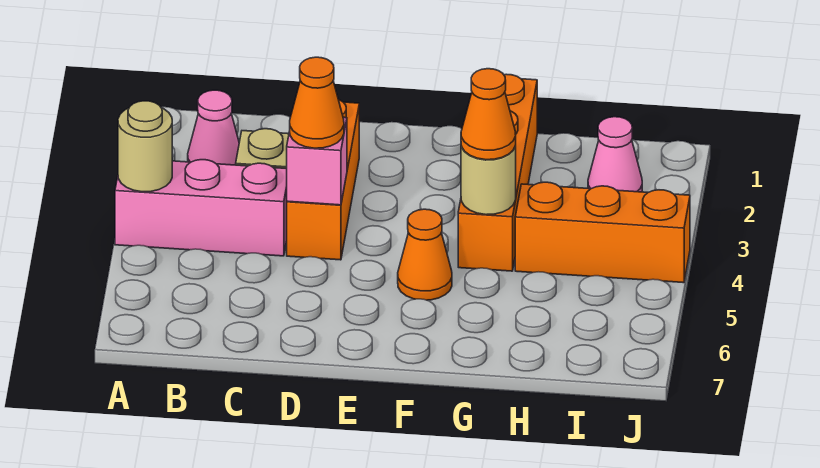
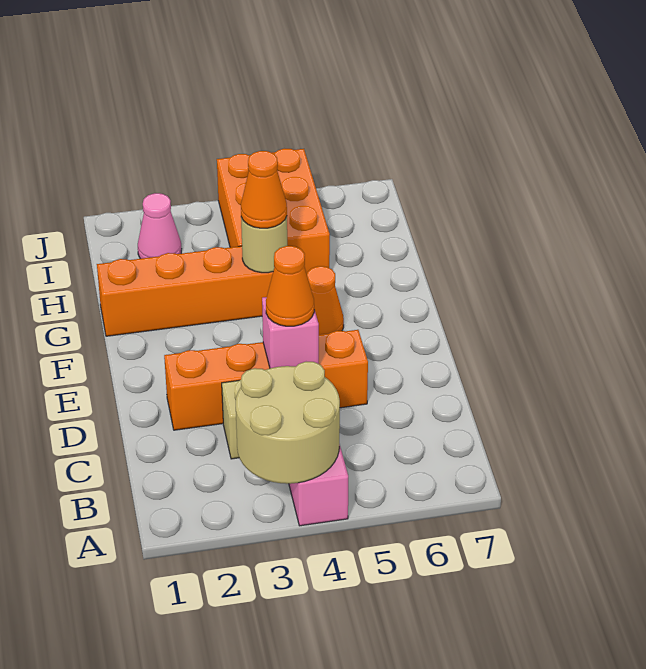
tan round brick A4 level 2 -> tan round brick A3:B4 level 2
pink cone B2 level 1 -> none
orange brick D2:D4 level 1 -> orange brick D2:D5 level 1
orange brick H4:J4 level 1 -> orange brick H4:J5 level 1

